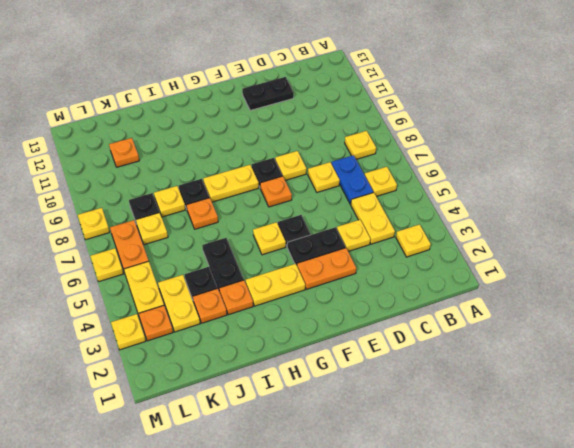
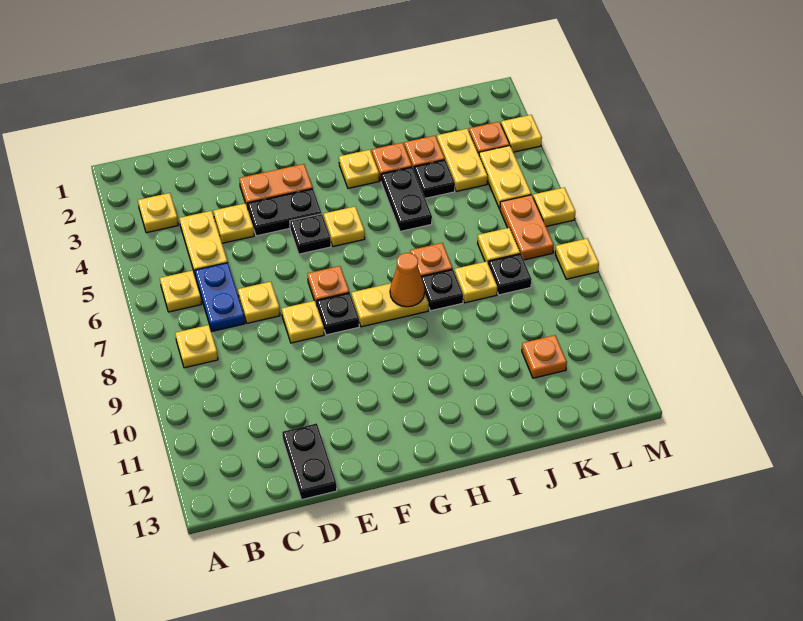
black plate D12:E12 level 1 -> black plate D12:D13 level 1
yellow plate G3:H3 level 1 -> yellow plate H3 level 1
none -> orange cone H8 level 2

